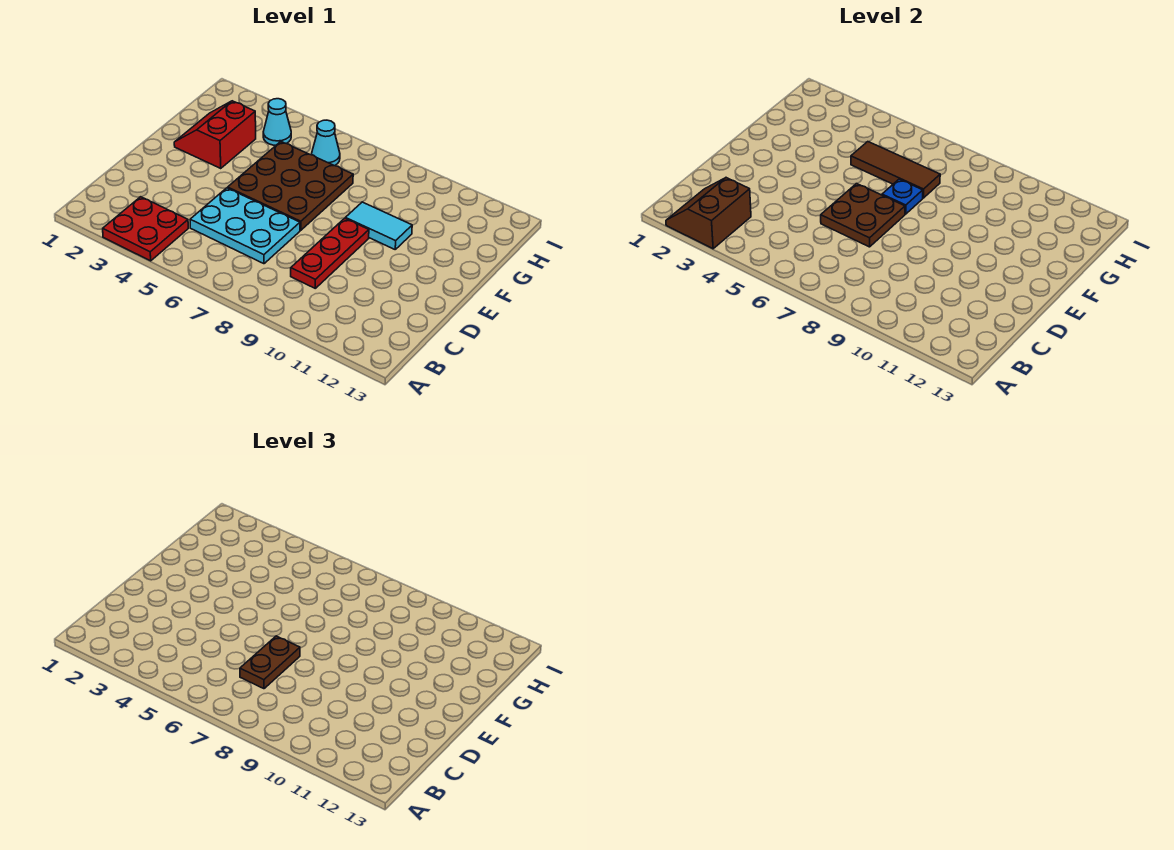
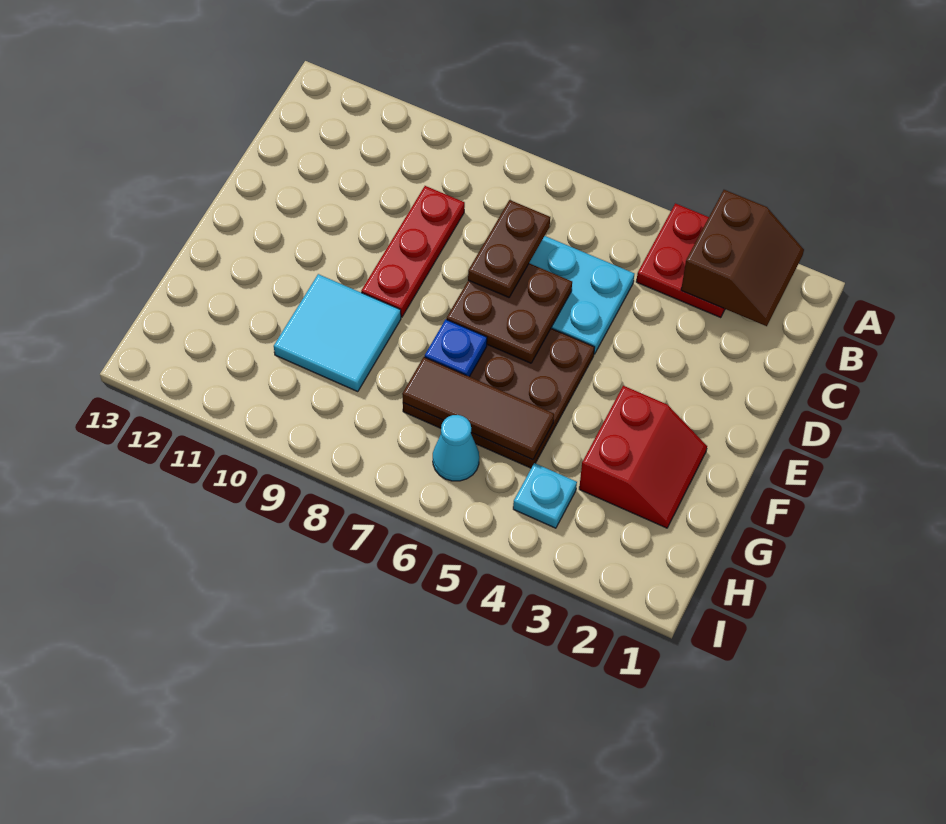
cyan tile F9:F10 level 1 -> cyan tile F9:G10 level 1
cyan cone H4 level 1 -> cyan plate H4 level 1

